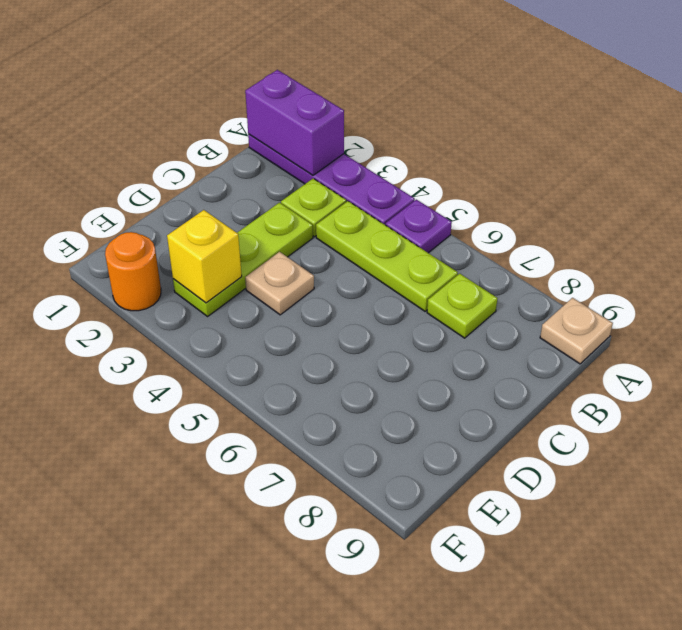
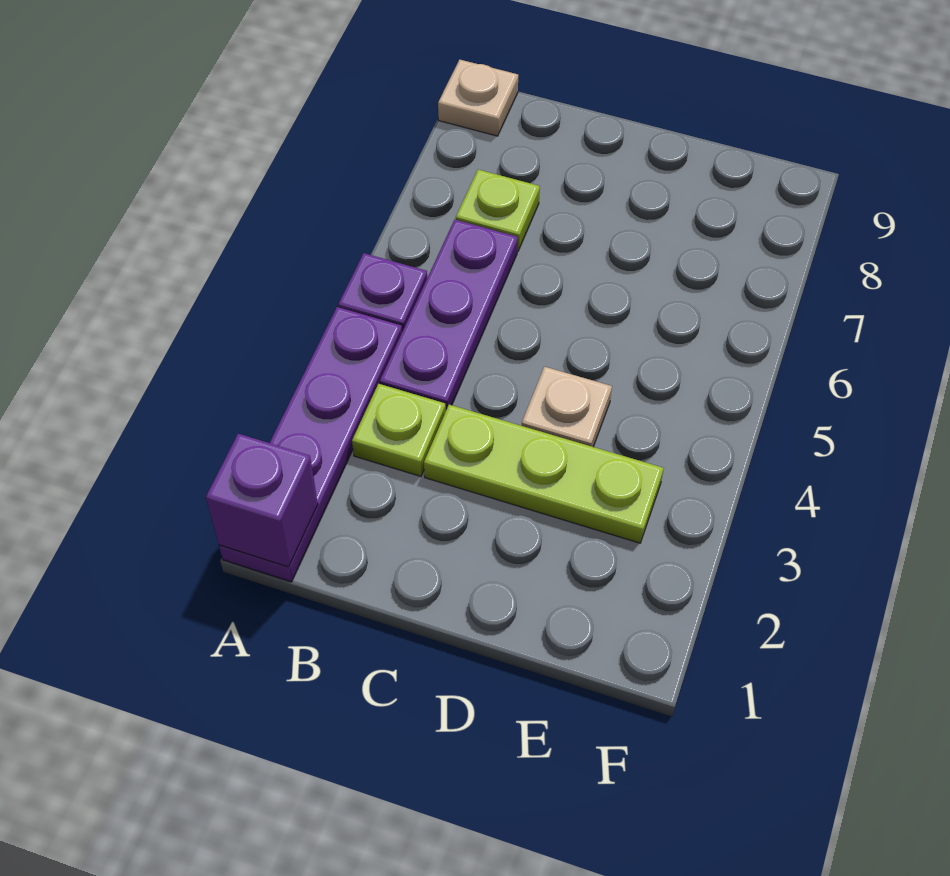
purple brick A1:A2 level 2 -> purple brick A1 level 2
lime plate B4:B6 level 1 -> purple plate B4:B6 level 1
yellow brick E3 level 2 -> none
orange round brick F2 level 1 -> none

